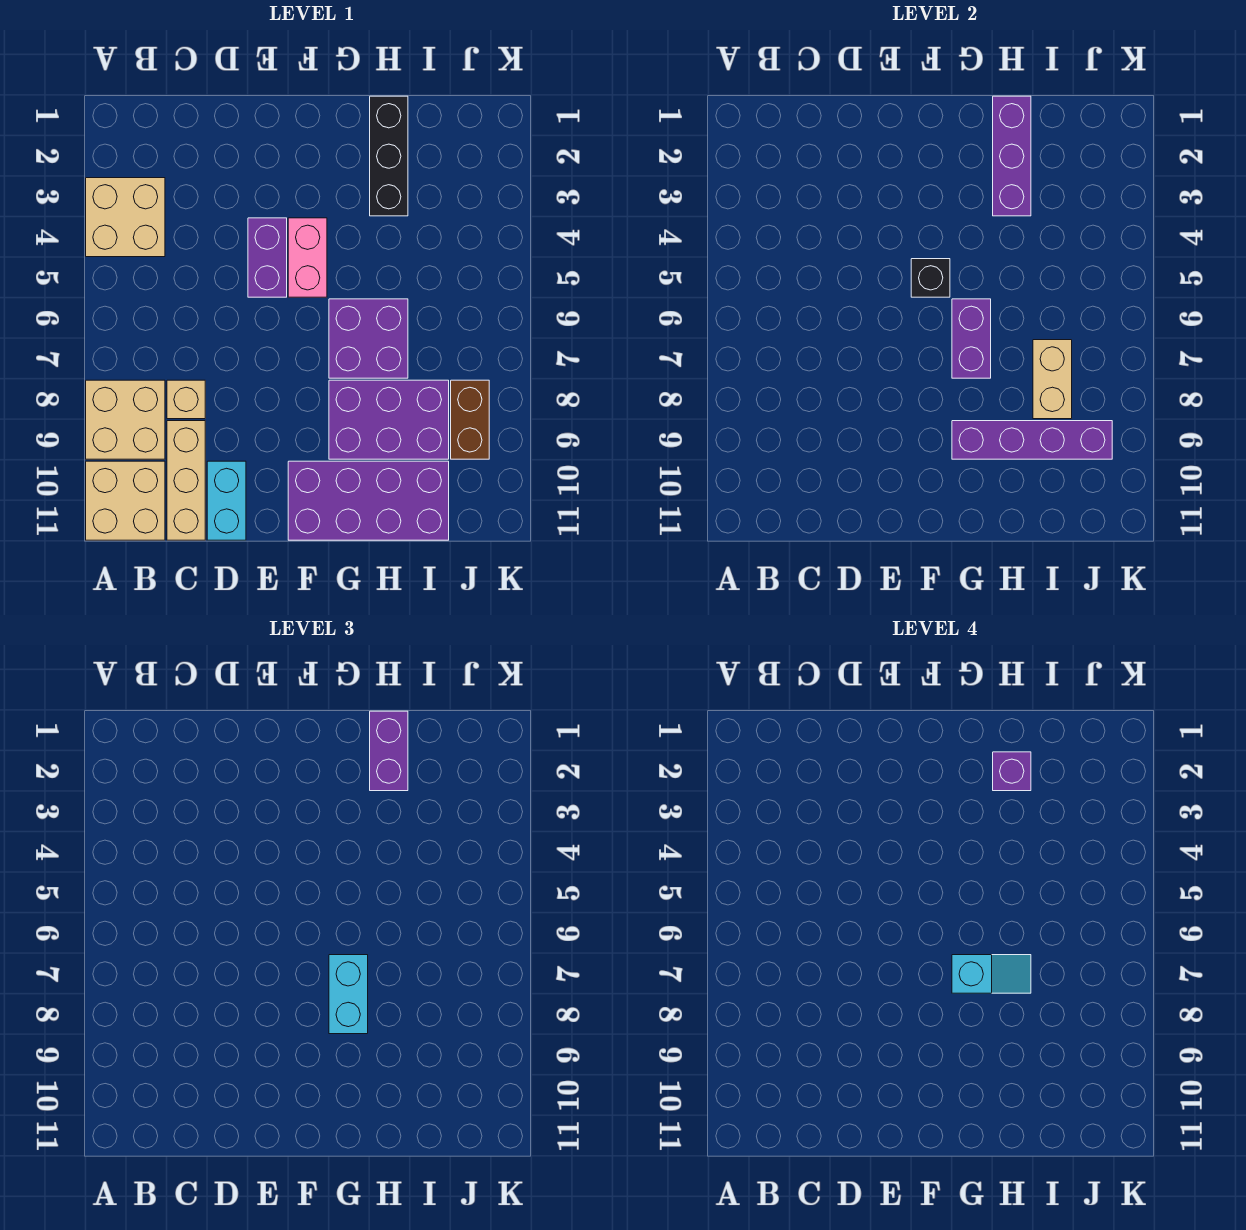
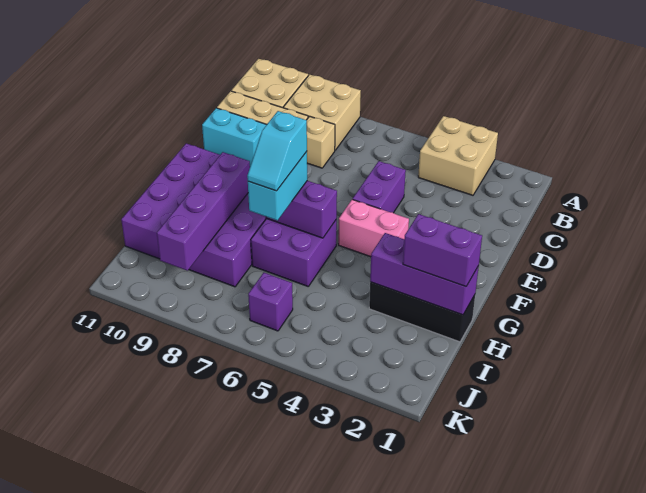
purple brick E4:E5 level 1 -> purple brick D5:E5 level 1
black brick F5 level 2 -> none
cyan brick G7:G8 level 3 -> cyan brick G7:H7 level 3
purple brick H2 level 4 -> purple brick J6 level 1
tan brick I7:I8 level 2 -> none
brown brick J8:J9 level 1 -> none

